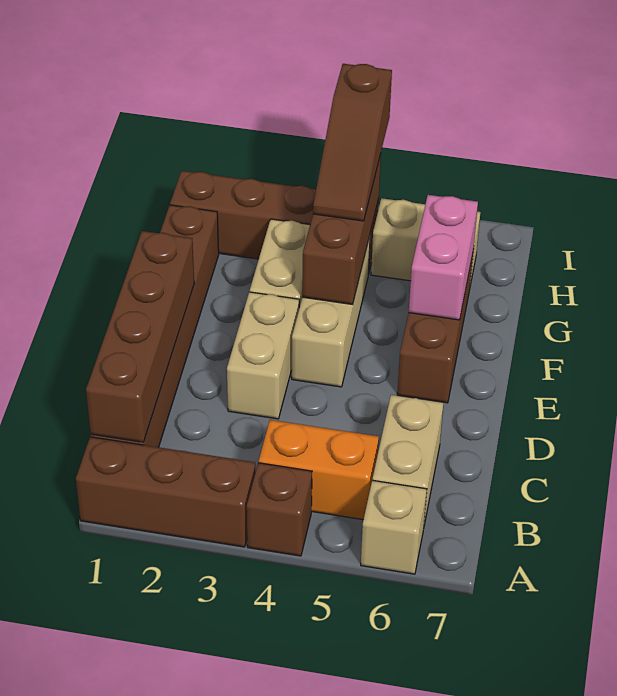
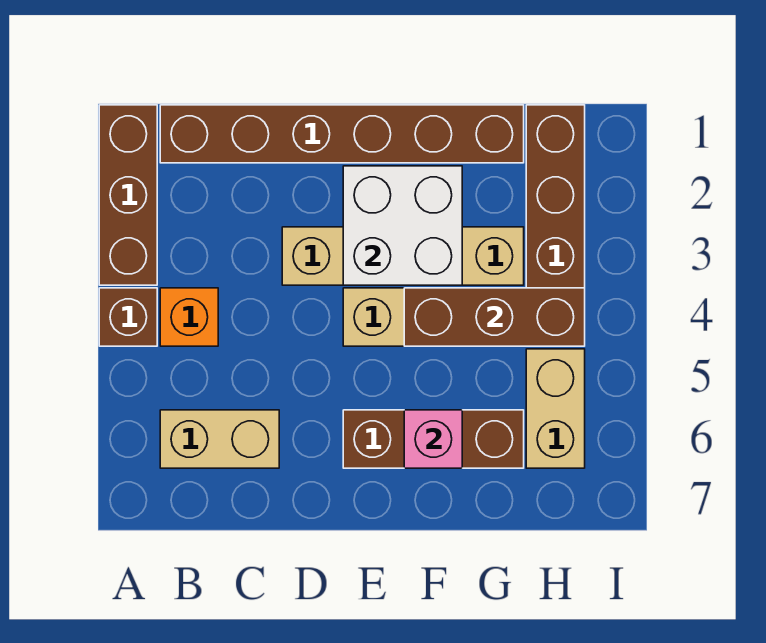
tan brick A6 level 1 -> none
brown brick B1:E1 level 2 -> none
orange brick B4:B5 level 1 -> orange brick B4 level 1
none -> white brick E2:F3 level 2
pink brick F6:G6 level 2 -> pink brick F6 level 2
brown slope G4:I4 level 3 top I -> none

